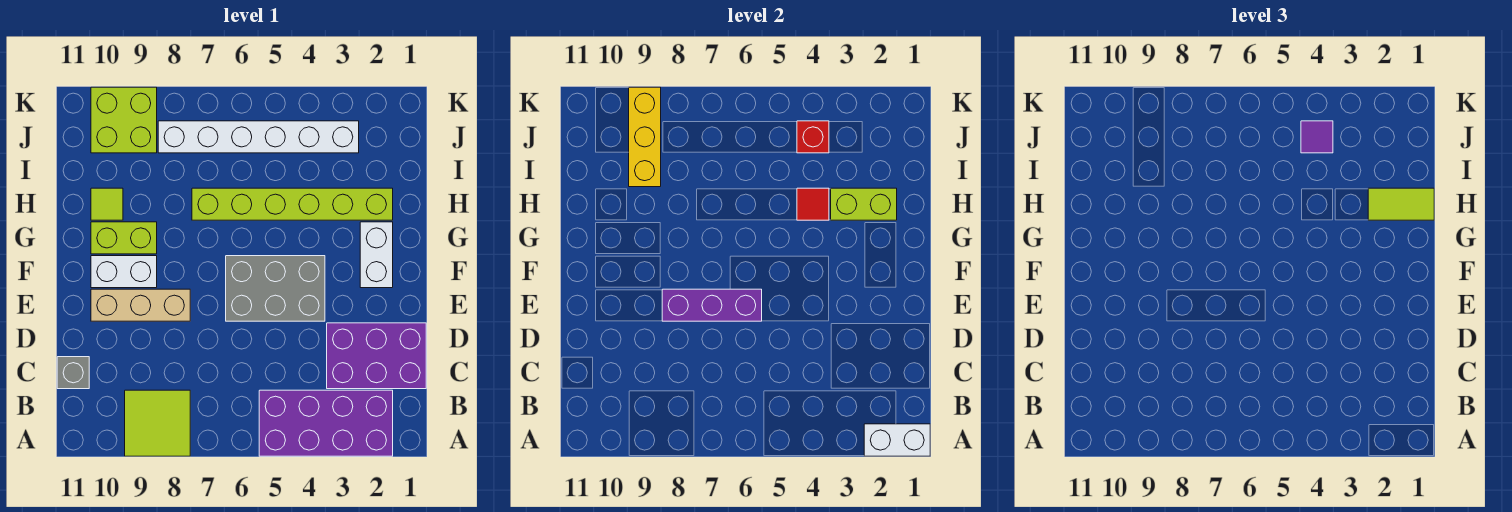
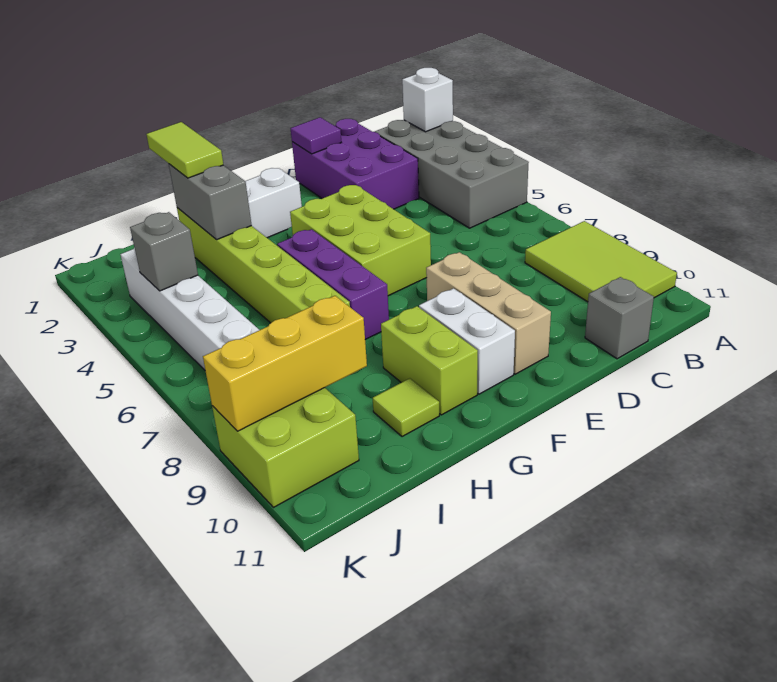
white brick A1:A2 level 2 -> white brick A2 level 2
purple brick A2:B5 level 1 -> grey brick A2:B5 level 1
lime tile A8:B9 level 1 -> lime tile A8:B10 level 1
grey brick E4:F6 level 1 -> lime brick E4:F6 level 1
purple brick E6:E8 level 2 -> purple brick G5:G7 level 1
lime brick H2:H3 level 2 -> grey brick H2:H3 level 2
red tile H4 level 2 -> none
red brick J4 level 2 -> grey brick J4 level 2
purple tile J4 level 3 -> purple tile D1 level 2

